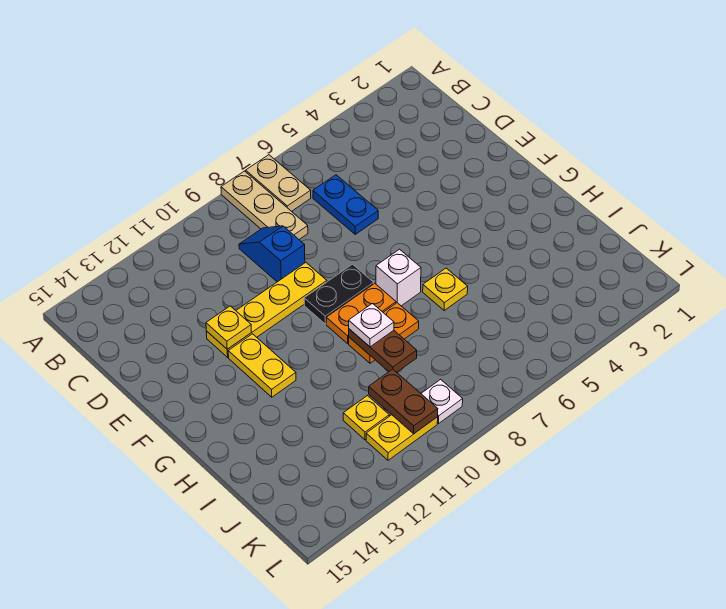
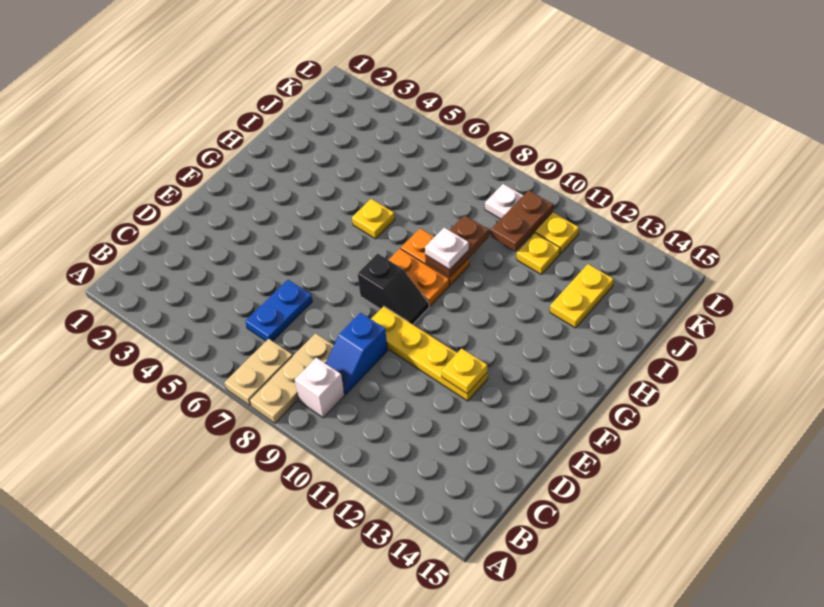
black plate F8:F9 level 1 -> black slope F8:F9 level 1 top 8
yellow plate F12:G12 level 1 -> yellow plate I13:J13 level 1
white brick G7 level 1 -> white brick B9 level 1

